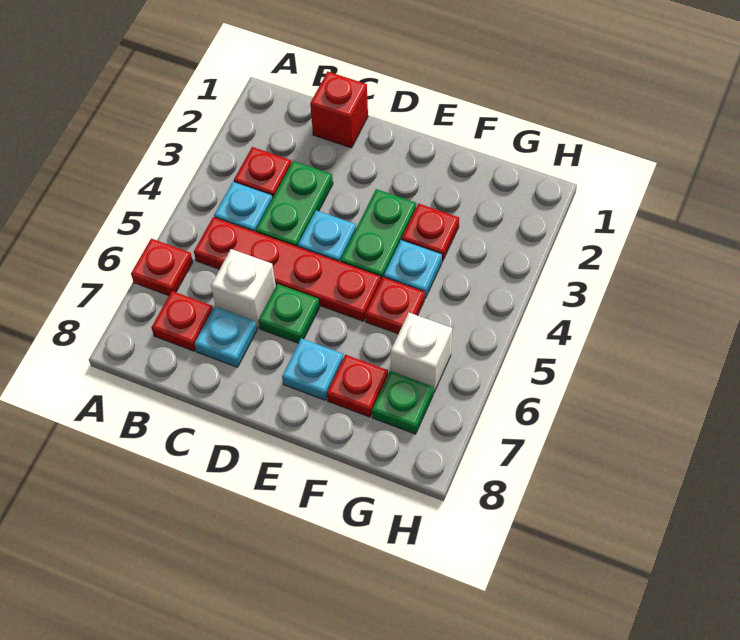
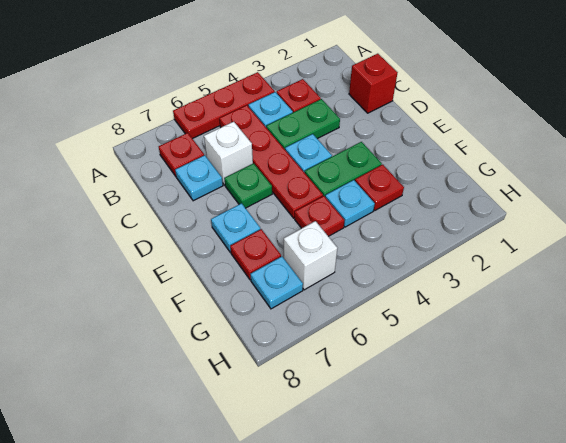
red plate A6 level 1 -> red plate A4:A6 level 1
green plate G7 level 1 -> cyan plate G7 level 1

